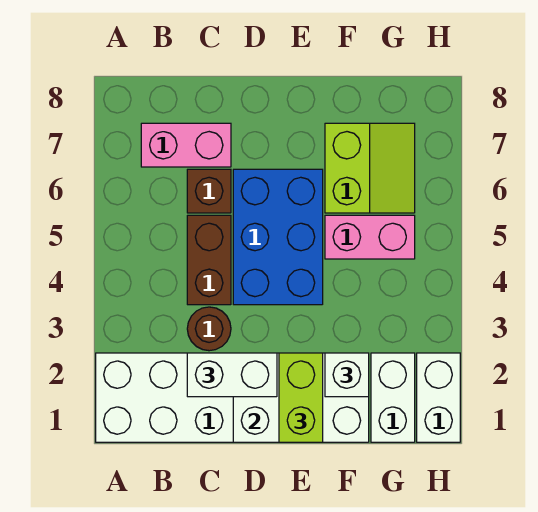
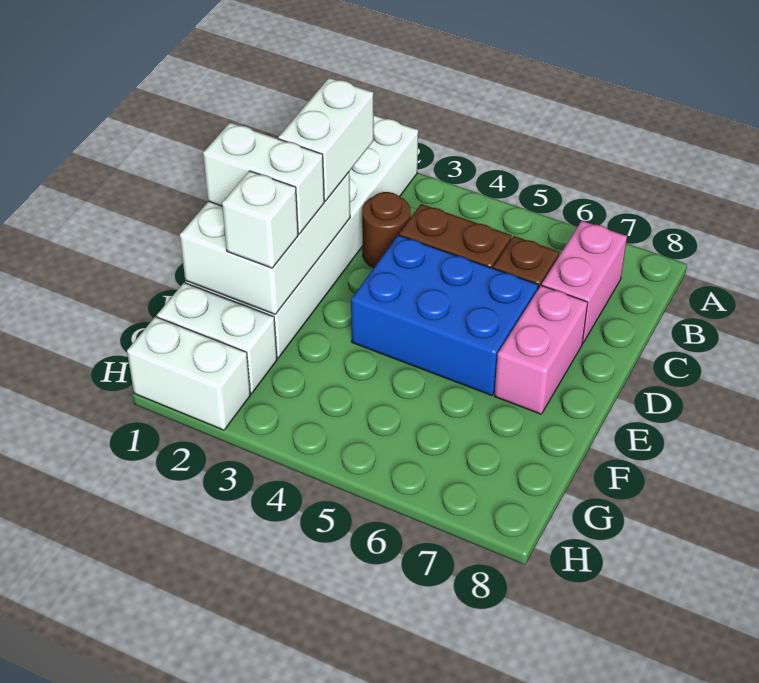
lime brick E1:E2 level 3 -> white brick E1:E2 level 3
pink brick F5:G5 level 1 -> pink brick D7:E7 level 1
lime slope F6:G7 level 1 top F -> none

